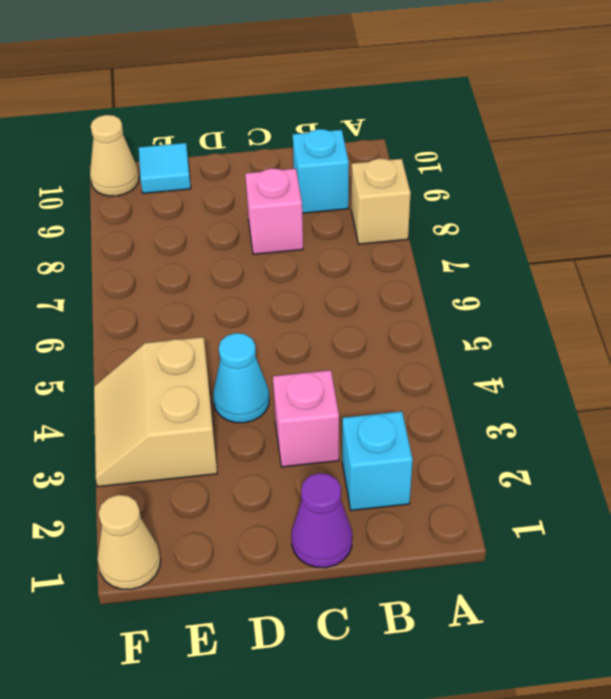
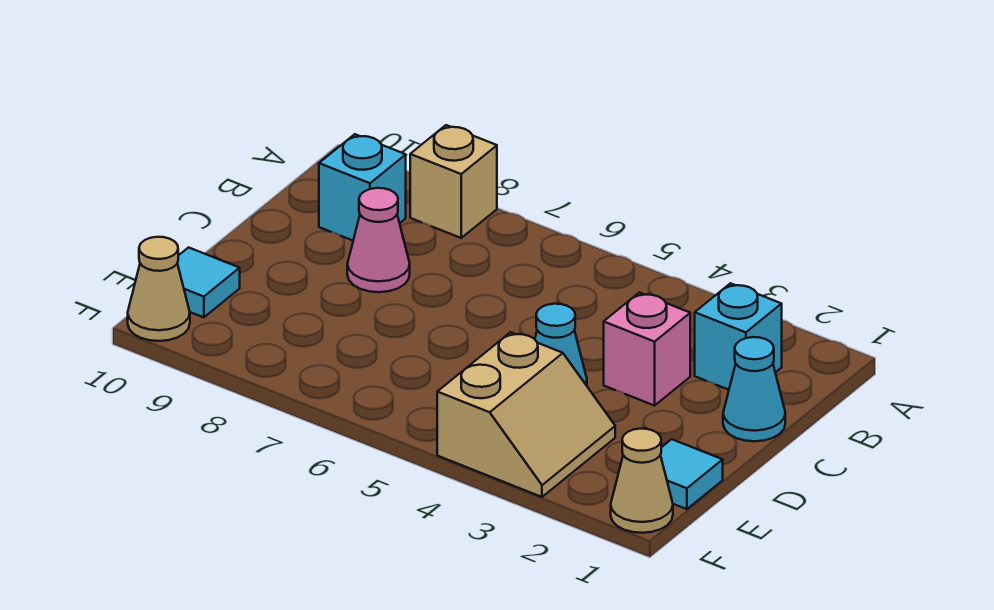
purple cone C1 level 1 -> cyan cone C1 level 1
pink brick C8 level 1 -> pink cone C8 level 1
none -> cyan tile E1 level 1
tan slope E3:F4 level 1 top E -> tan slope E3:F4 level 1 top 4

